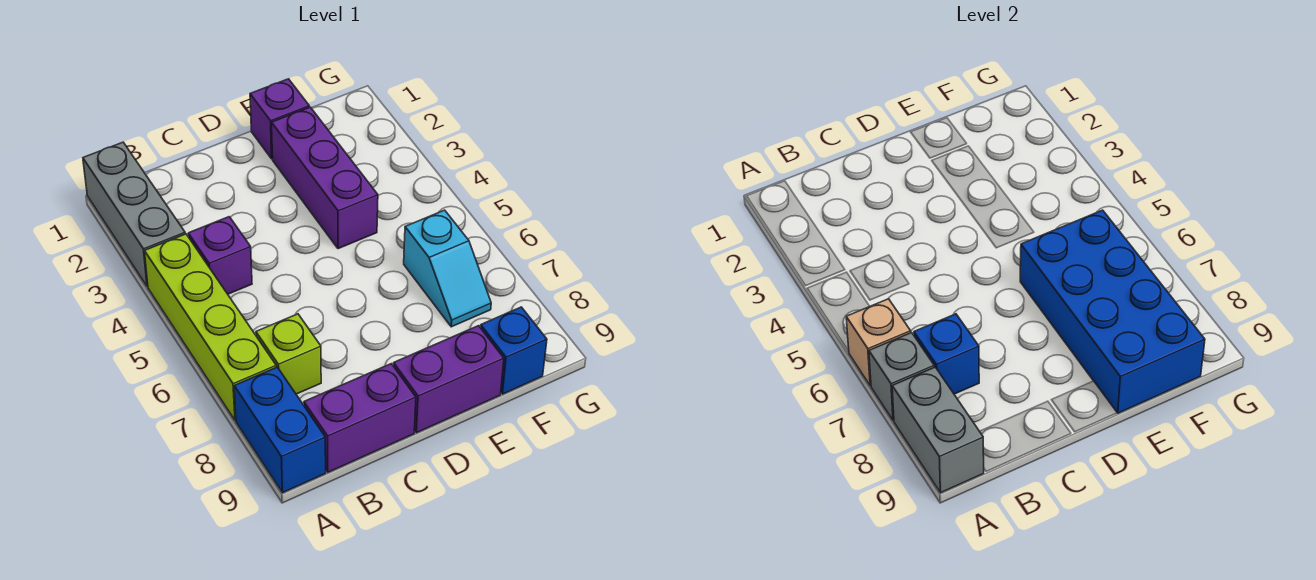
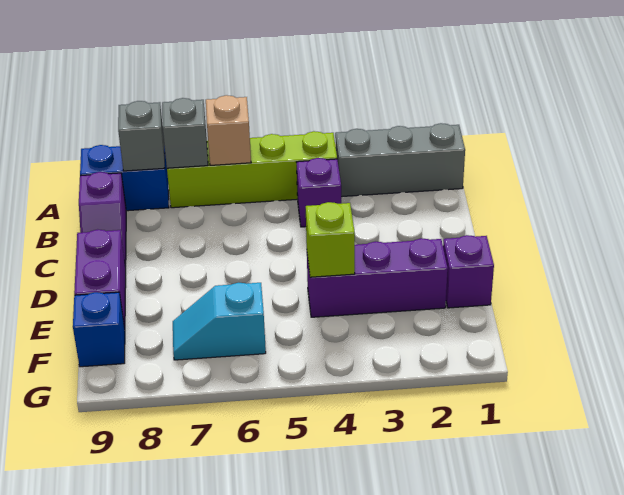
grey brick A8:A9 level 2 -> grey brick A8 level 2
lime brick B7 level 1 -> lime brick E4 level 2
blue brick B7 level 2 -> none
purple brick B9:C9 level 1 -> purple slope B9:C9 level 1 top B
blue brick E6:F9 level 2 -> none

